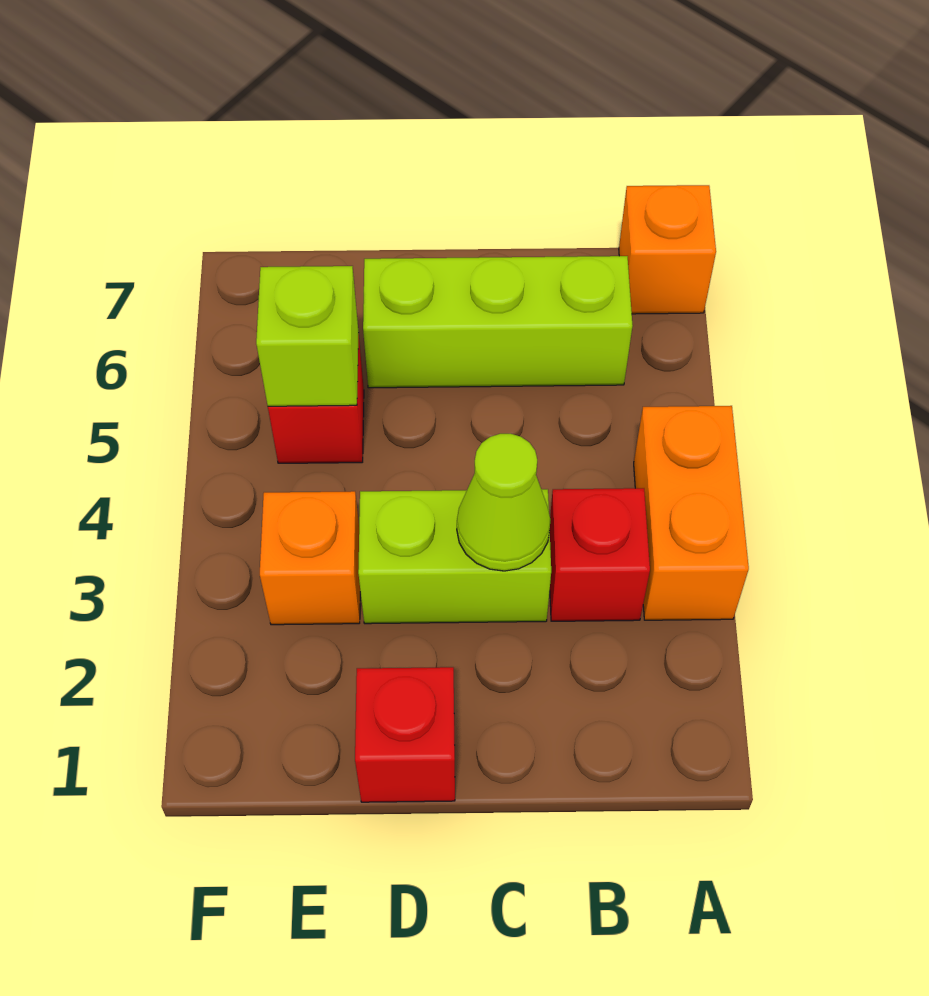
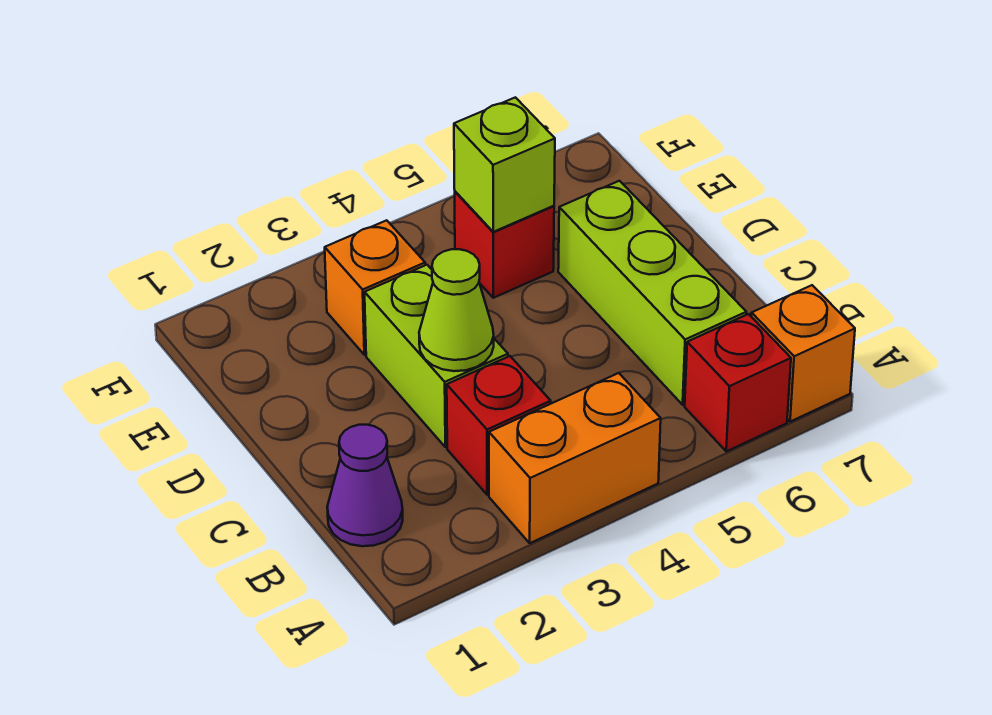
none -> purple cone B1 level 1
red brick D1 level 1 -> red brick A6 level 1

